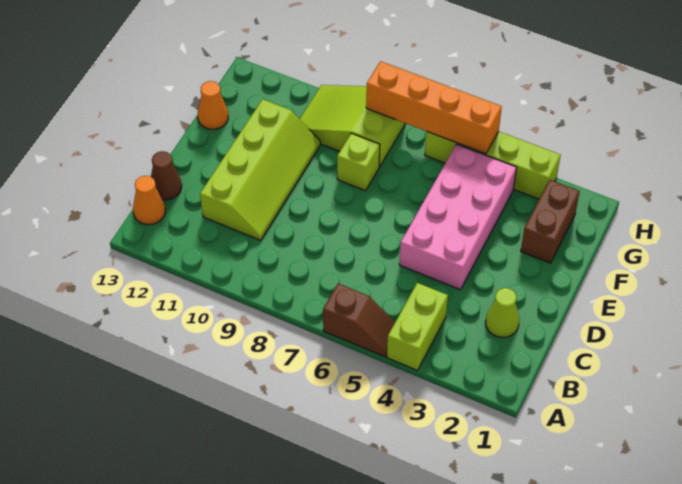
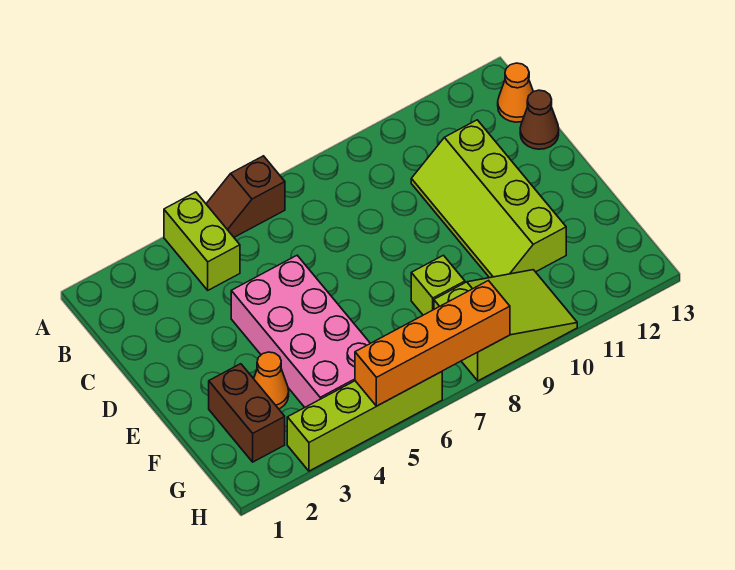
lime cone C2 level 1 -> none
orange cone F13 level 1 -> orange cone F3 level 1

